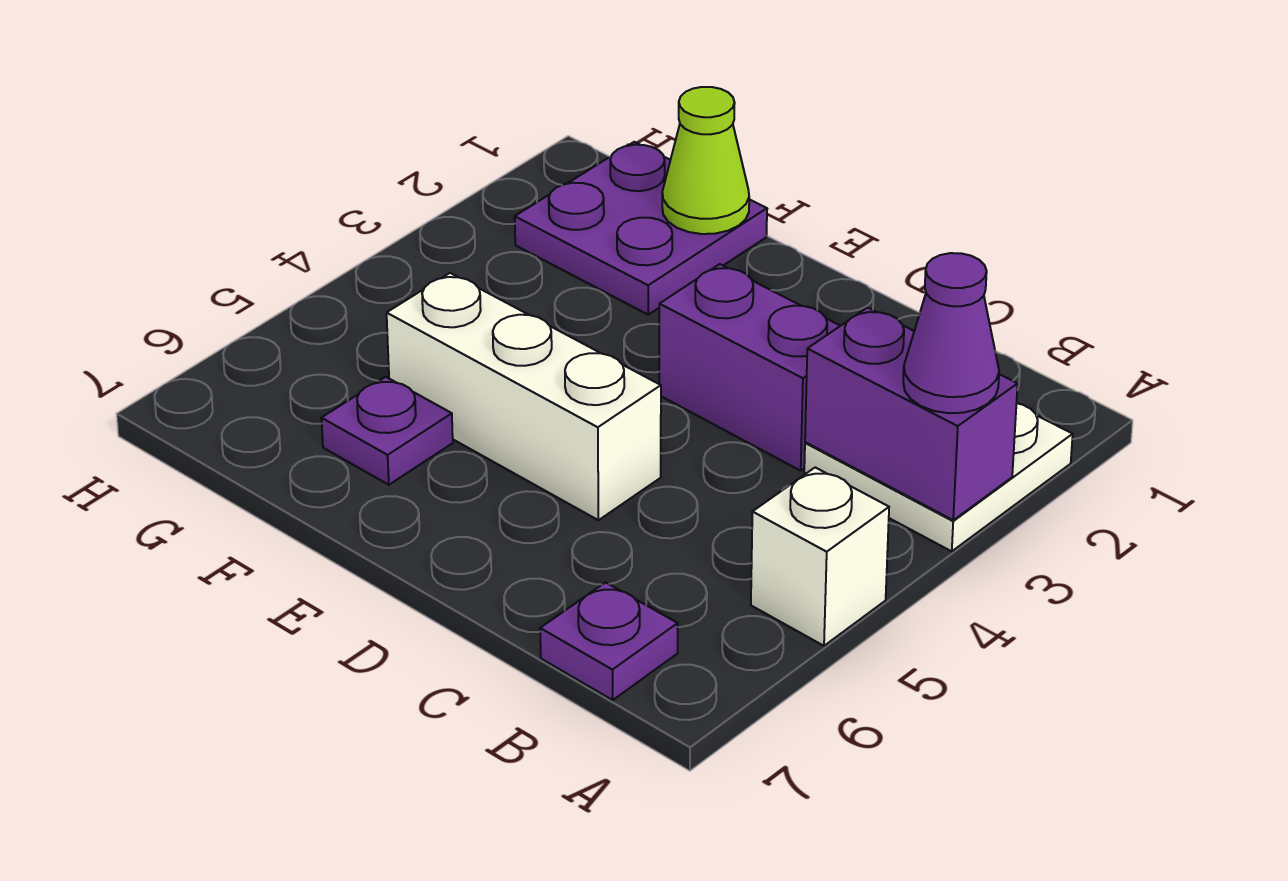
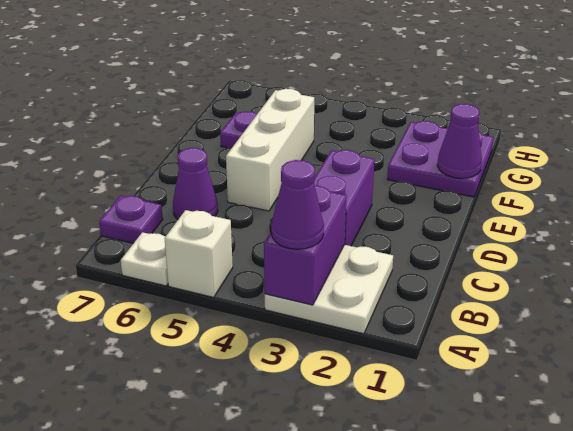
none -> white plate A6 level 1
none -> purple cone C6 level 1
lime cone F1 level 2 -> purple cone F1 level 2

